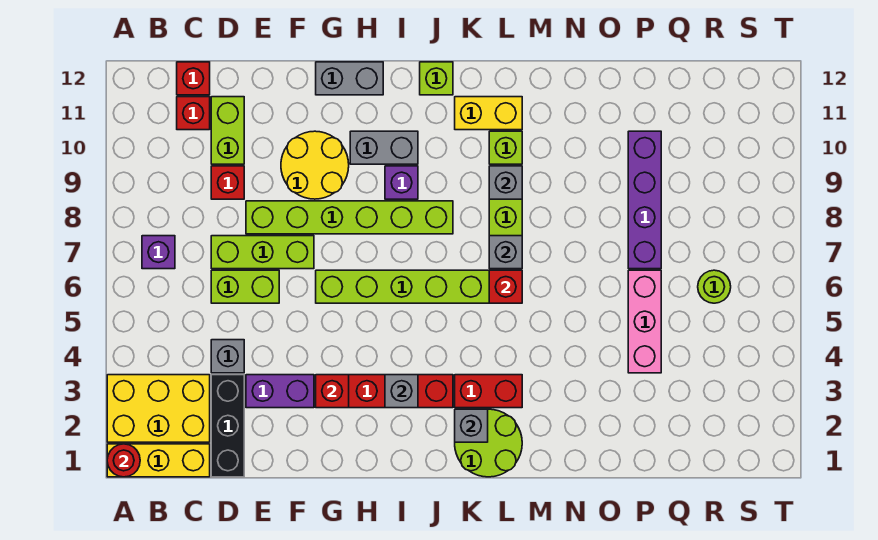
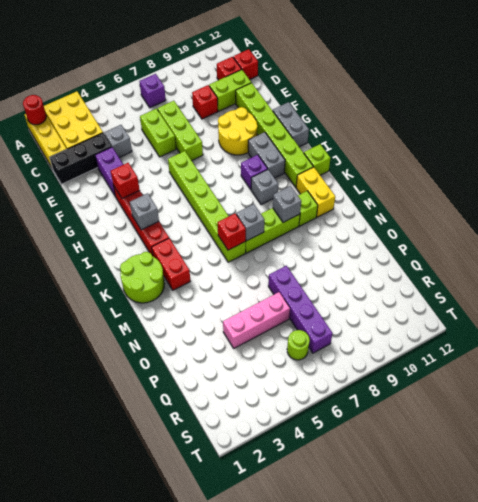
lime brick E8:J8 level 1 -> lime brick E11:J11 level 1
grey brick K2 level 2 -> grey brick J9 level 1
purple brick P7:P10 level 1 -> purple brick O7:R7 level 1

